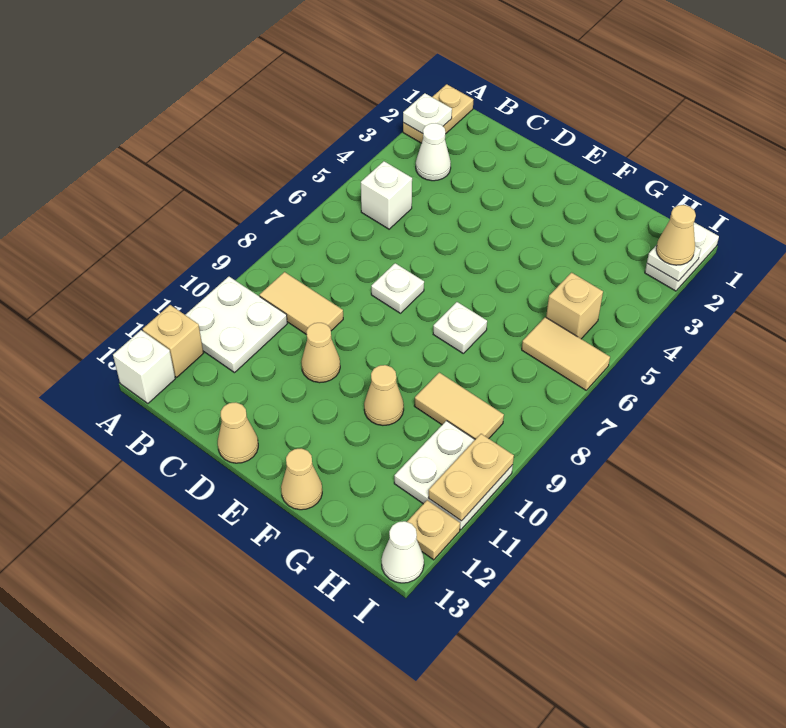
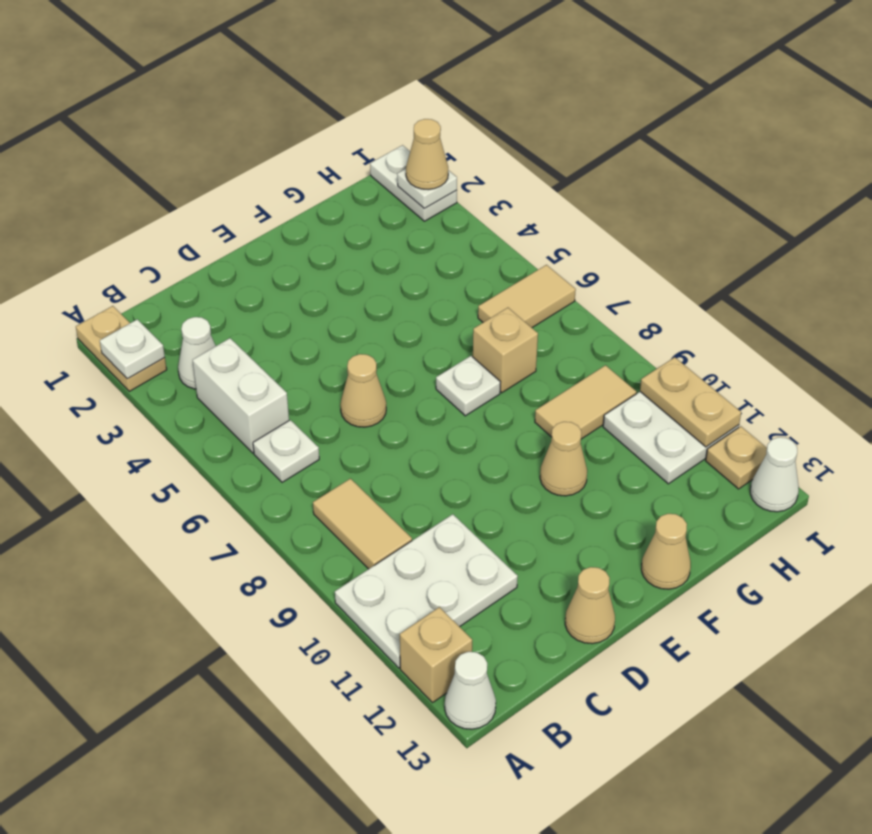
white plate A10:B11 level 1 -> white plate A10:C11 level 1
white brick A13 level 1 -> white cone A13 level 1
white brick B5 level 1 -> white brick B4:B5 level 1
tan tile B9:C9 level 1 -> tan tile B8:B9 level 1
white plate D7 level 1 -> white plate B6 level 1
tan cone D10 level 1 -> tan cone D6 level 1
tan brick H5 level 1 -> tan brick G7 level 1

